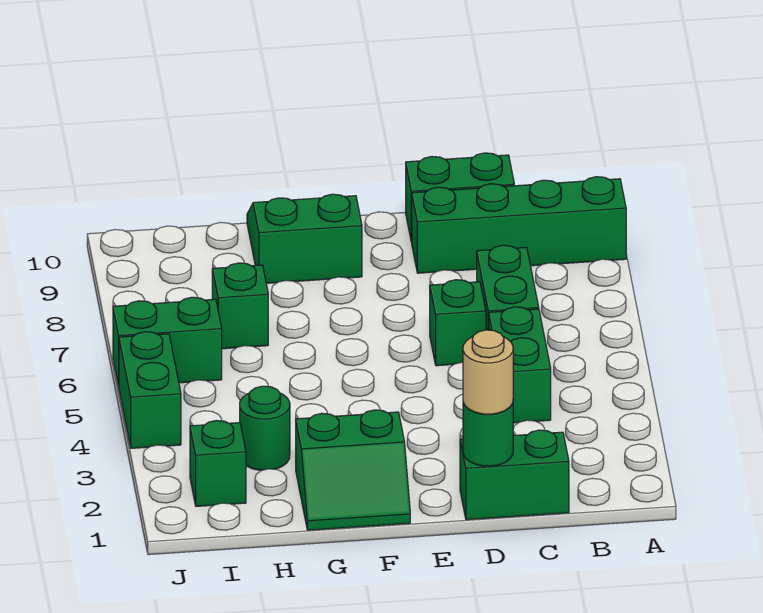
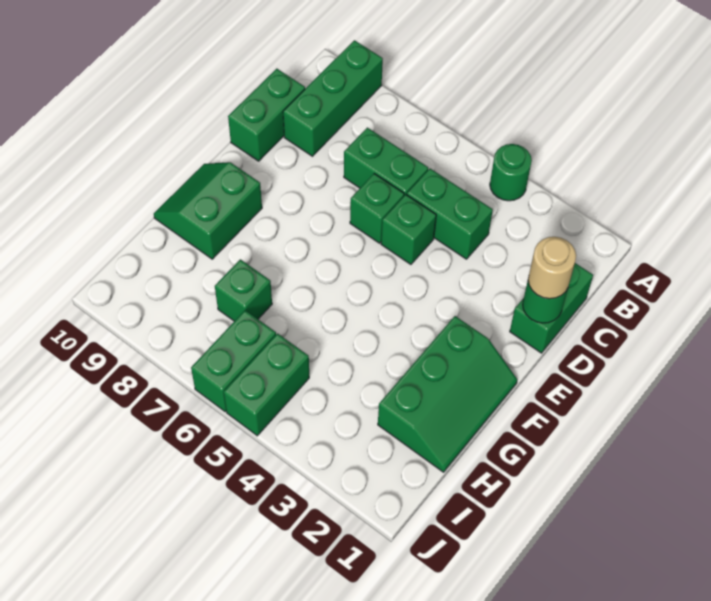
green brick A9:D9 level 1 -> green brick A9:C9 level 1
green slope F1:G2 level 1 top 2 -> green slope F1:H2 level 1 top 2
green round brick H3 level 1 -> green round brick A4 level 1
green brick I2 level 1 -> green brick D5 level 1
green brick J4:J5 level 1 -> green brick I5:J5 level 1

